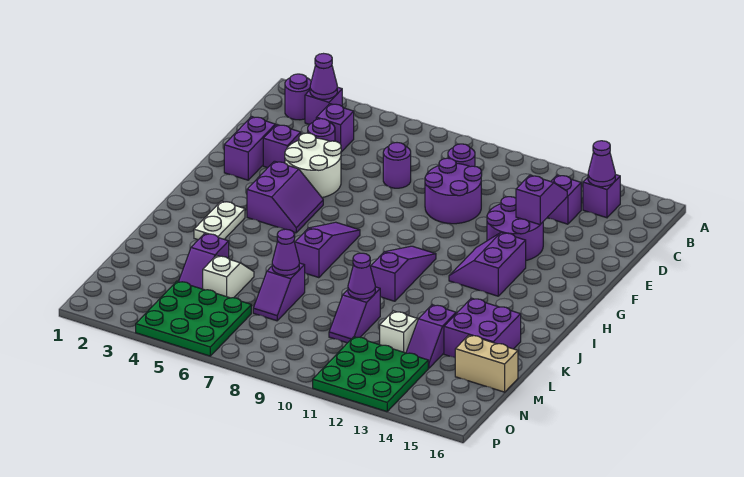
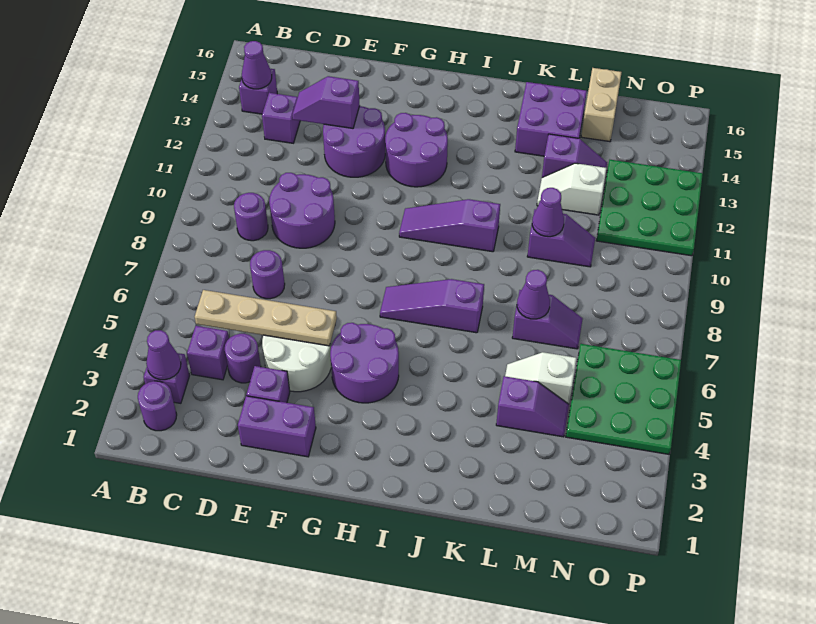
none -> tan plate C5:F5 level 2
purple slope G4:H5 level 1 top 4 -> purple round brick G4:H5 level 1
purple slope G12:H13 level 1 top 13 -> purple round brick G12:H13 level 1
white plate I3:J3 level 1 -> none

